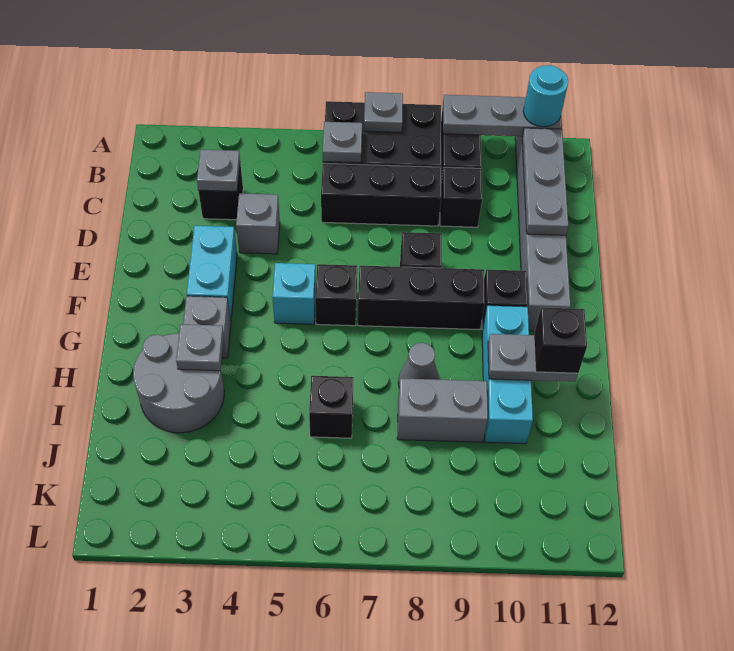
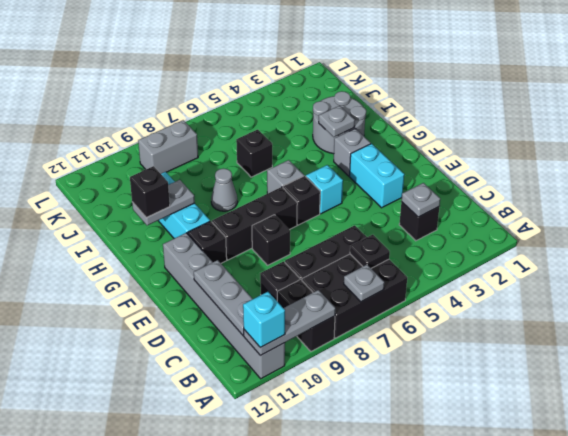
cyan round brick A11 level 3 -> cyan brick A11 level 3
grey plate B6 level 2 -> black plate B6 level 2
grey brick D4 level 1 -> grey brick G6 level 1
grey brick I8:I9 level 1 -> grey brick K8:K9 level 1

